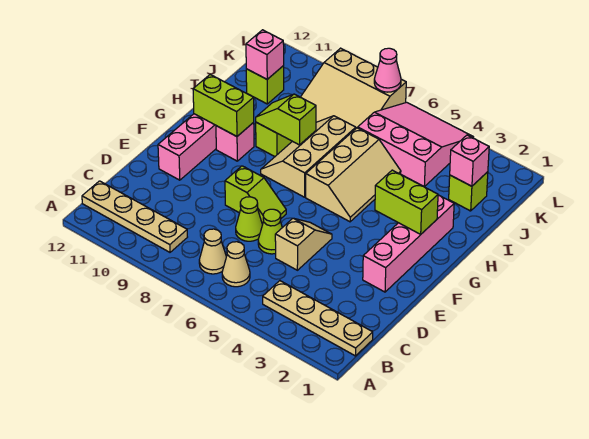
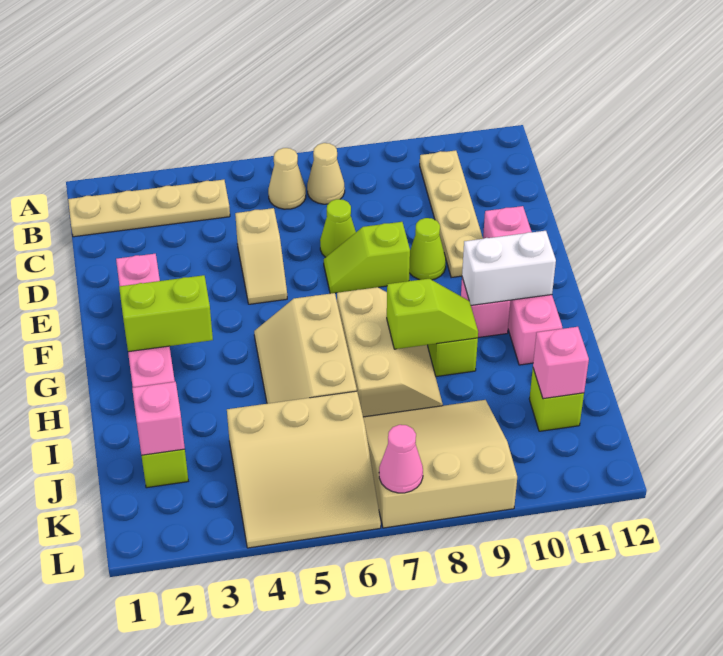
tan plate B9:B12 level 1 -> tan plate B10:E10 level 1
lime cone D6 level 1 -> lime cone E9 level 1
lime brick G10:G11 level 2 -> white brick G10:G11 level 2
pink slope J4:L6 level 1 top J -> tan slope J4:L6 level 1 top J

